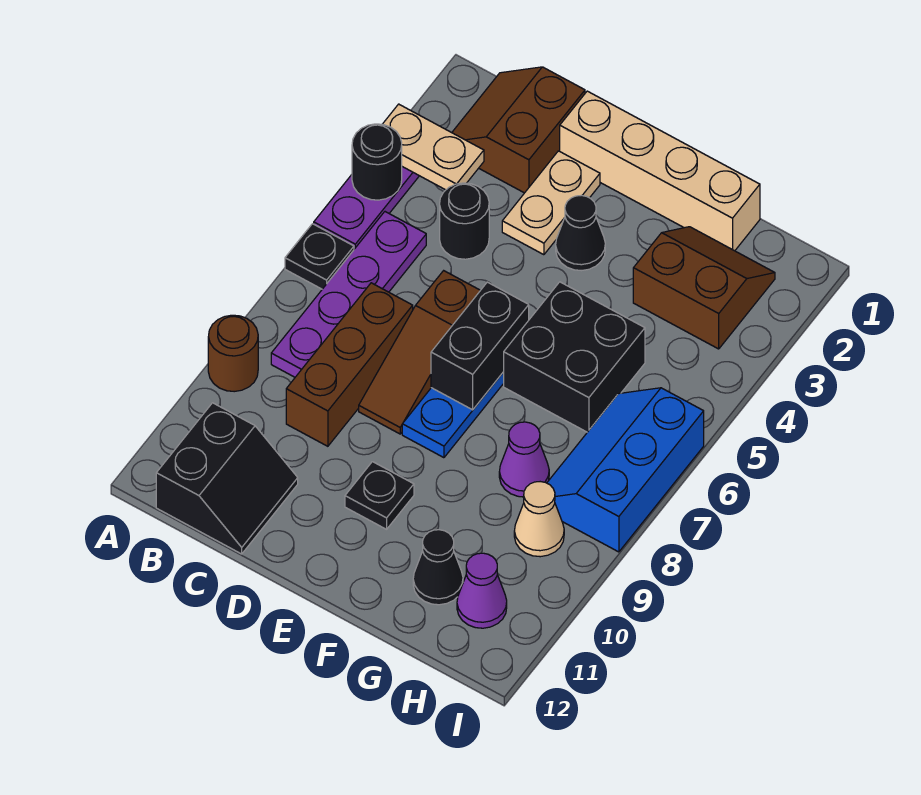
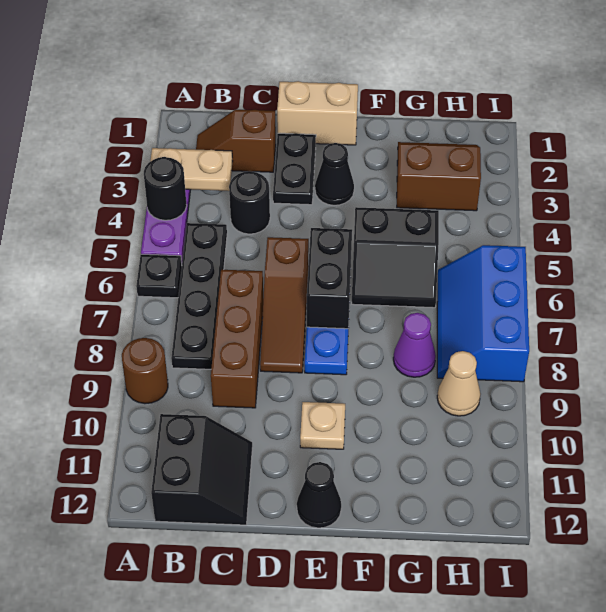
brown slope B1:C2 level 1 top C -> brown slope B2:C2 level 1 top C
purple plate B5:B8 level 1 -> black plate B5:B8 level 1
tan brick D1:G1 level 1 -> tan brick D1:E1 level 1
tan plate D2:D3 level 1 -> black plate D2:D3 level 1
black plate E10 level 1 -> tan plate E10 level 1
black brick F5:G6 level 1 -> black slope F5:G6 level 1 top 5
black cone G11 level 1 -> black cone E12 level 1
purple cone H11 level 1 -> none

